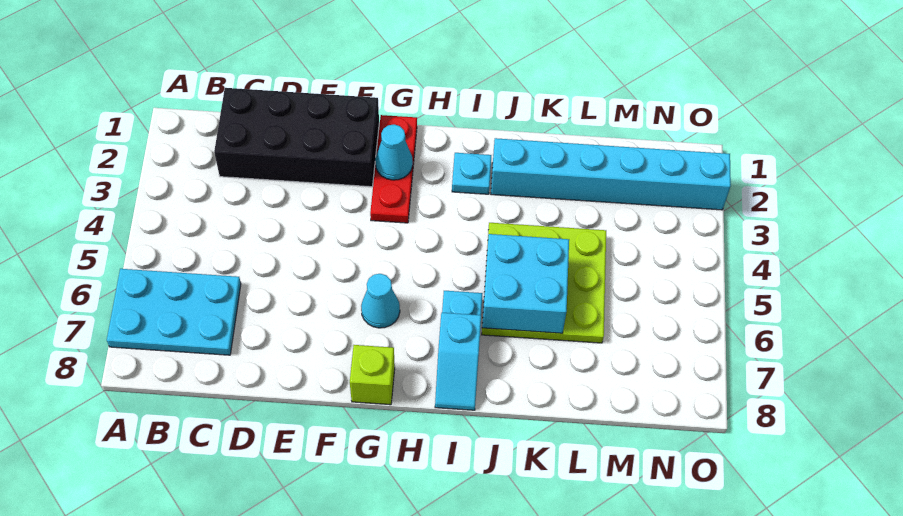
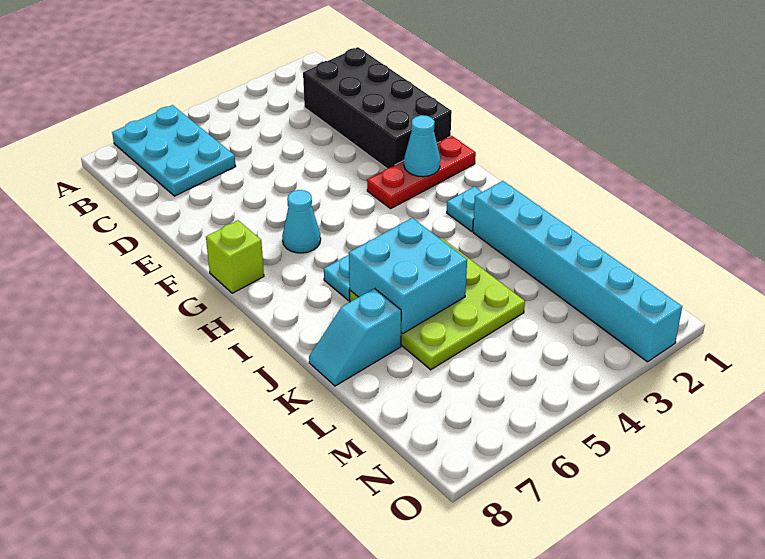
cyan slope I7:I8 level 1 top 7 -> cyan slope K7:K8 level 1 top 7

